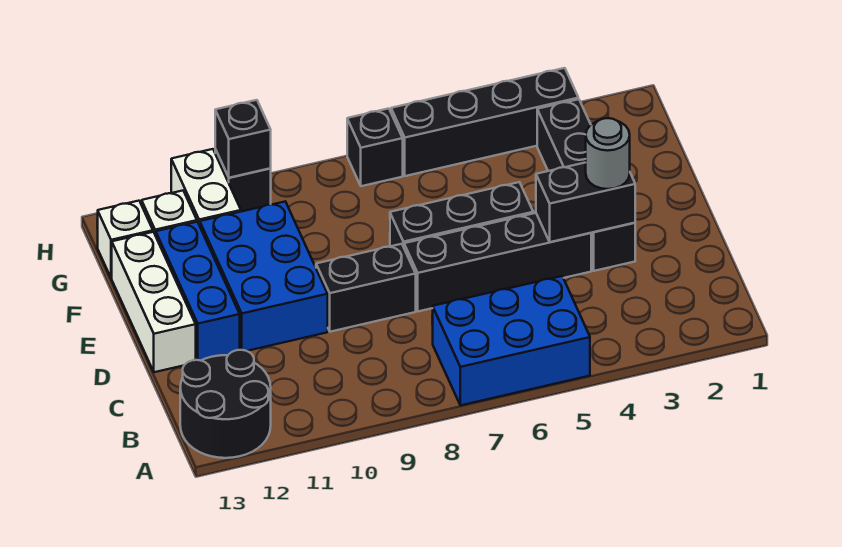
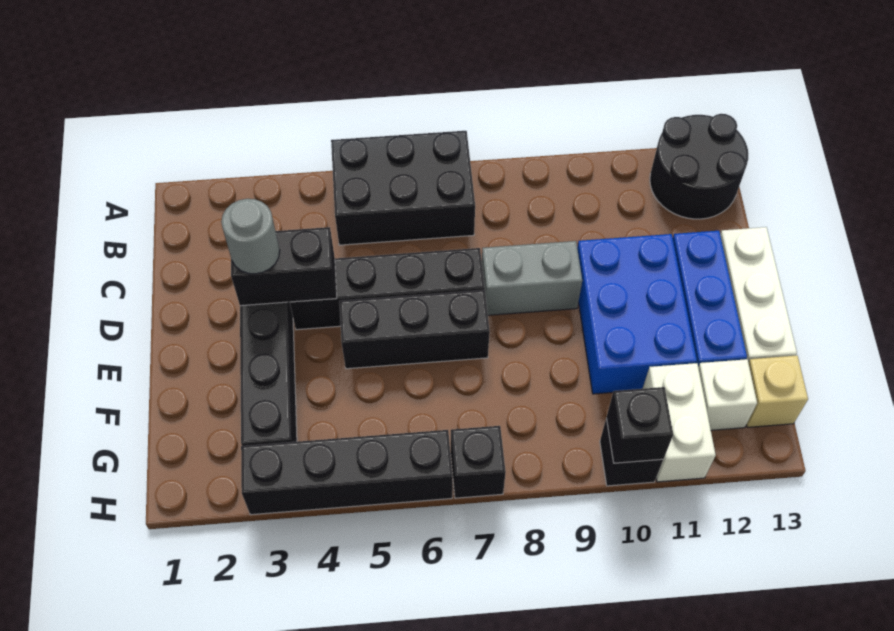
blue brick A5:B7 level 1 -> black brick A5:B7 level 1
black brick D8:D9 level 1 -> grey brick D8:D9 level 1
white brick G13 level 1 -> tan brick G13 level 1

